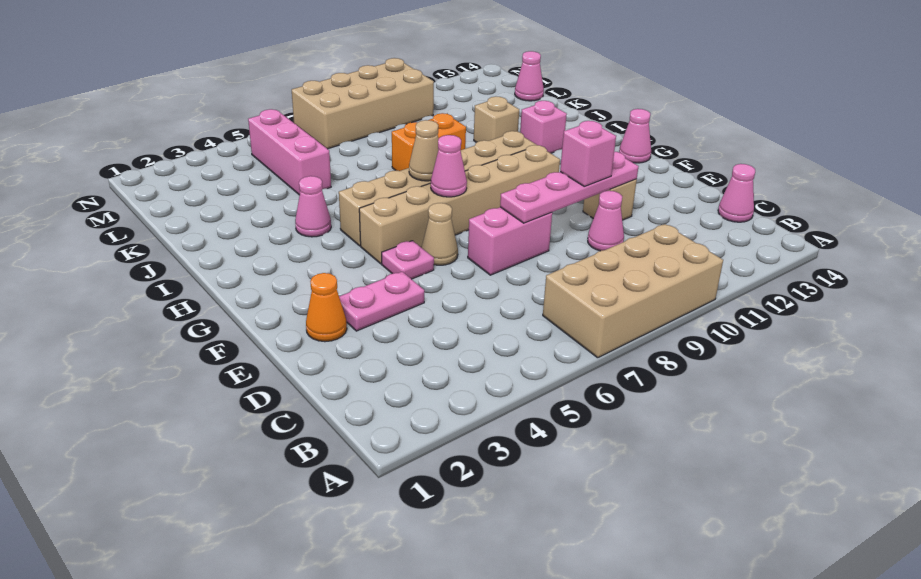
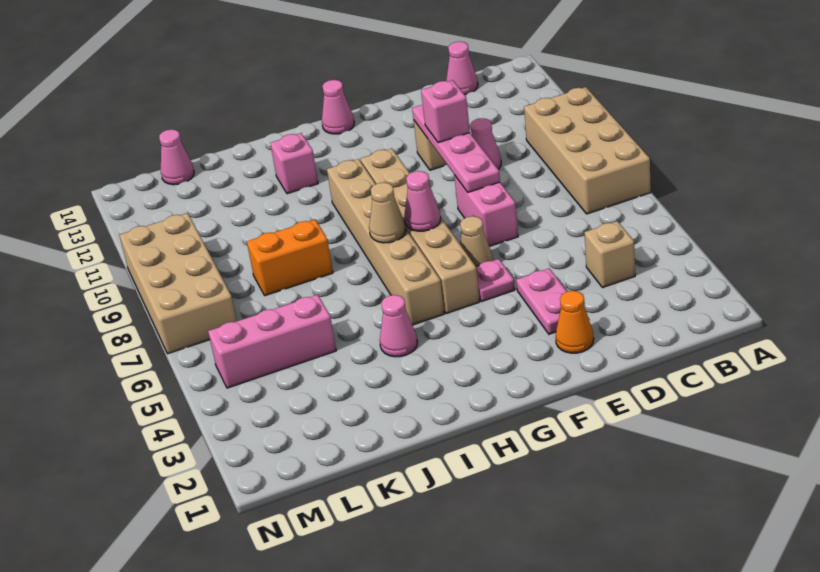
orange brick J8:J9 level 1 -> orange brick J8:K8 level 1
tan brick J11 level 1 -> tan brick C4 level 1

